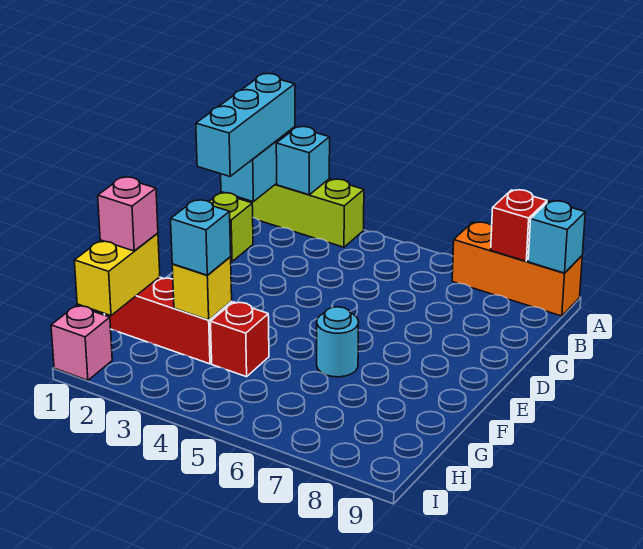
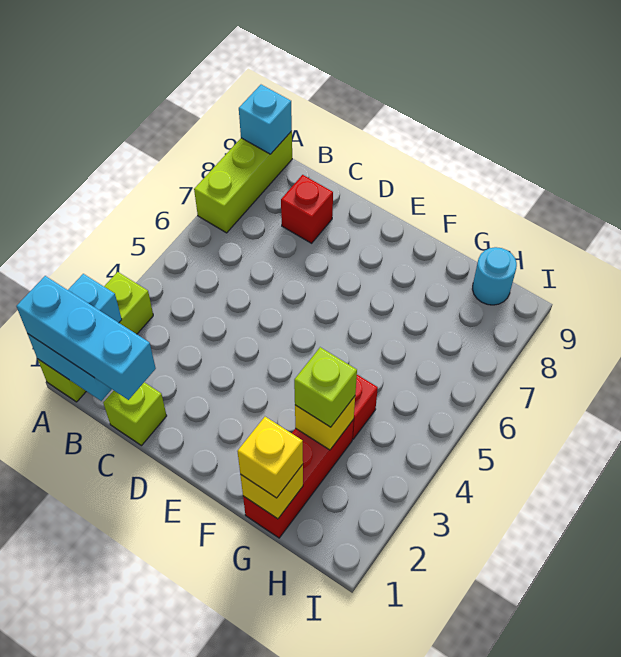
orange brick A7:A9 level 1 -> lime brick A7:A9 level 1
red brick A8 level 2 -> red brick C8 level 1
cyan round brick F6 level 1 -> cyan round brick H9 level 1
yellow brick G1:H1 level 2 -> yellow brick G1 level 2
pink brick G1 level 3 -> yellow brick G1 level 3
cyan brick G3 level 3 -> lime brick G3 level 3
pink brick I1 level 1 -> none

